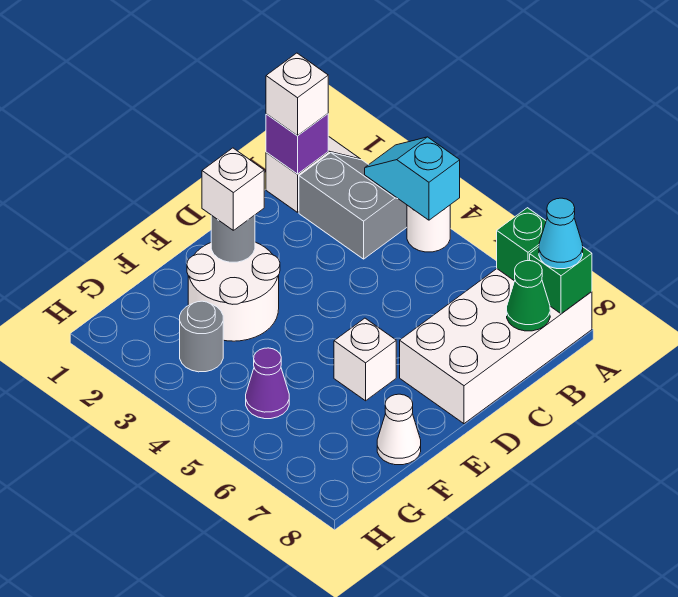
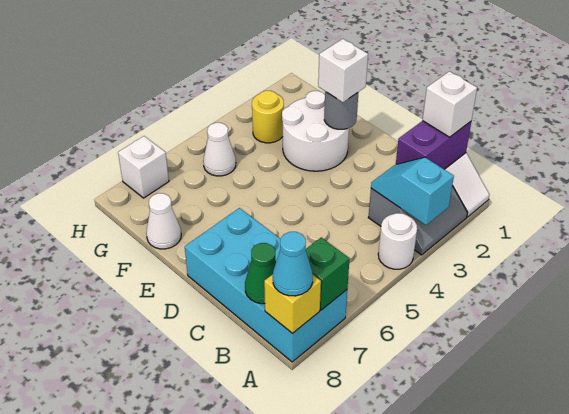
cyan slope A3:A4 level 2 top 4 -> cyan slope A3:B3 level 2 top A
white brick A7:D8 level 1 -> cyan brick A7:D8 level 1
green brick A8 level 2 -> yellow brick A8 level 2
purple brick B1 level 2 -> purple brick B1:B2 level 2
white brick E6 level 1 -> white brick H7 level 1
grey round brick G3 level 1 -> yellow round brick G3 level 1
purple cone G5 level 1 -> white cone G5 level 1

